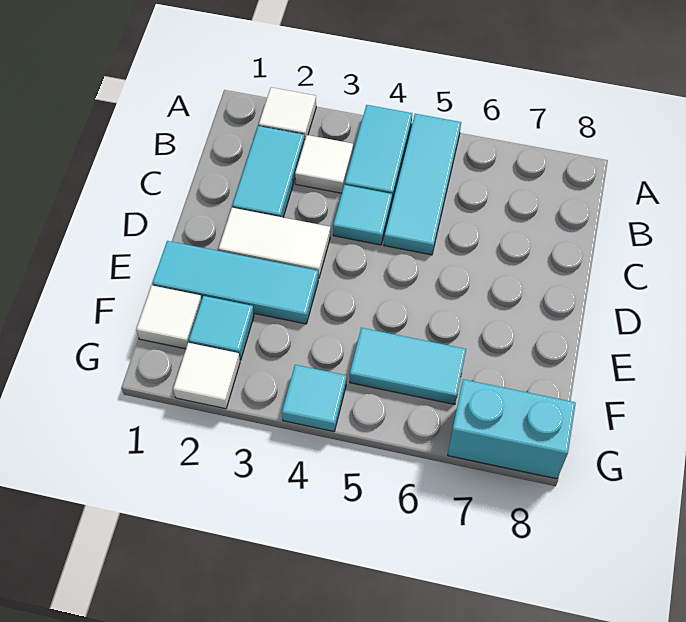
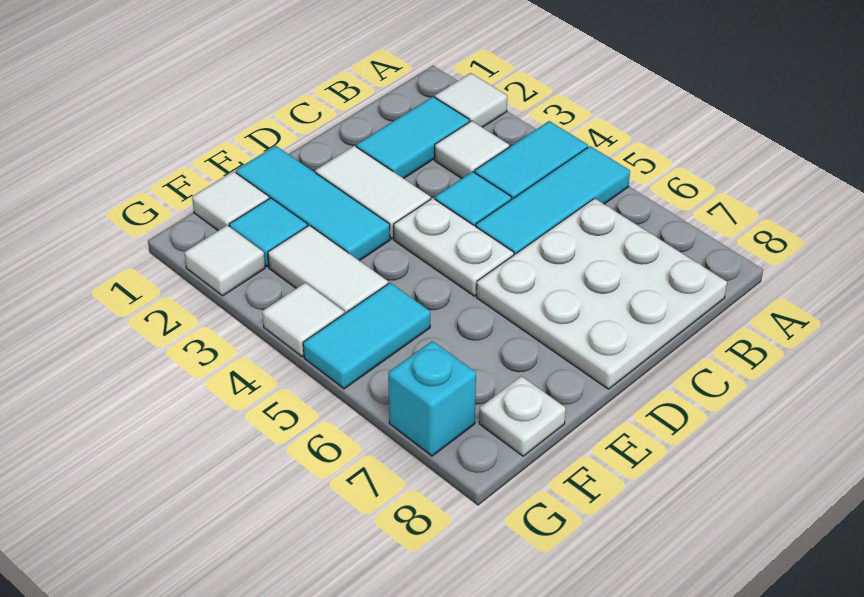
none -> white plate B6:D8 level 1
none -> white plate D4:D5 level 1
none -> white tile F3:F4 level 1
cyan tile F5:F6 level 1 -> cyan tile F5:G5 level 1
none -> white plate F8 level 1
cyan tile G4 level 1 -> white tile G4 level 1
cyan brick G7:G8 level 1 -> cyan brick G7 level 1

